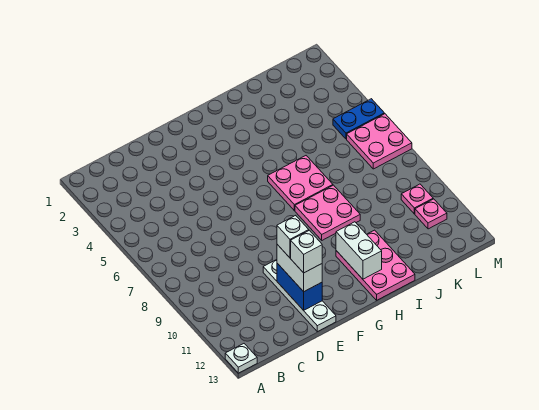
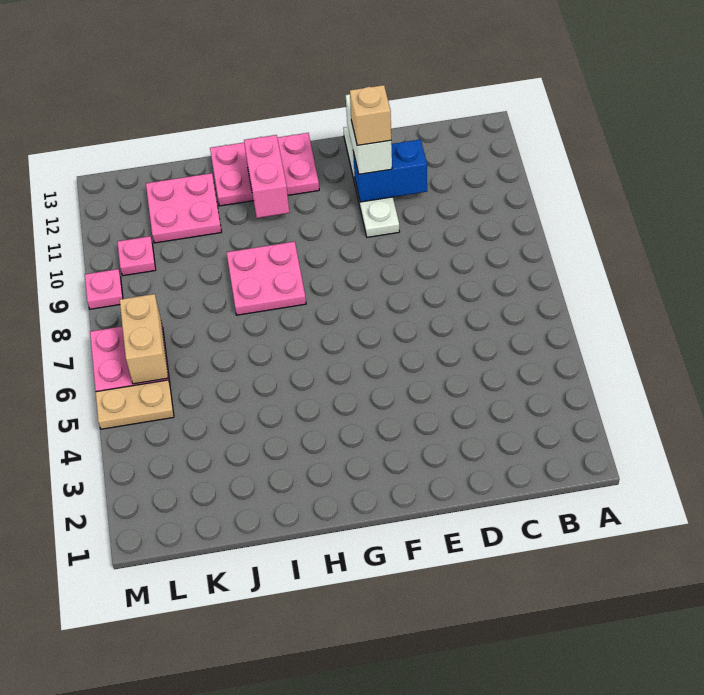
white plate A13 level 1 -> none
blue brick E11:E12 level 2 -> blue brick D11:E11 level 2
white brick E11 level 4 -> tan brick E11 level 4
white brick E12 level 4 -> none
pink plate H6:I7 level 1 -> pink plate J11:K12 level 1
pink plate H11:I13 level 1 -> pink plate G12:I13 level 1
white brick H11:H12 level 2 -> pink brick H11:H12 level 2
blue plate L5:M5 level 1 -> tan plate L5:M5 level 1
none -> tan brick L6:L7 level 2
pink plate L11 level 1 -> pink plate M9 level 1

